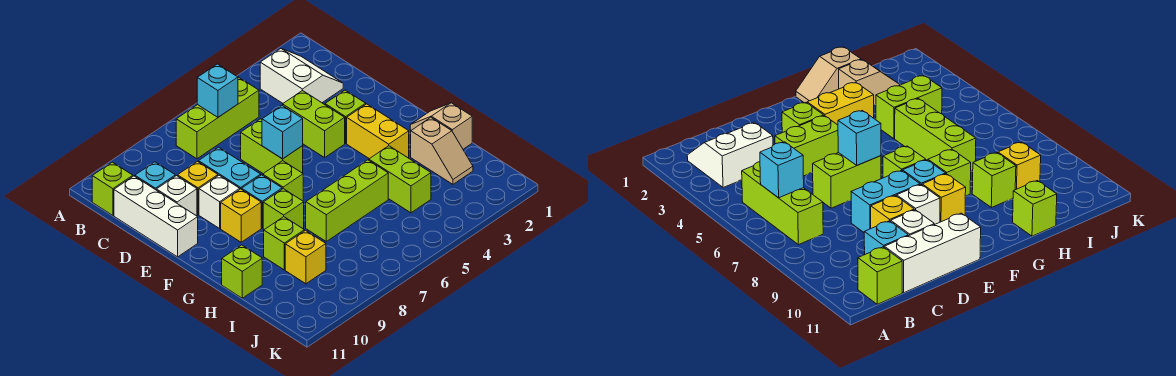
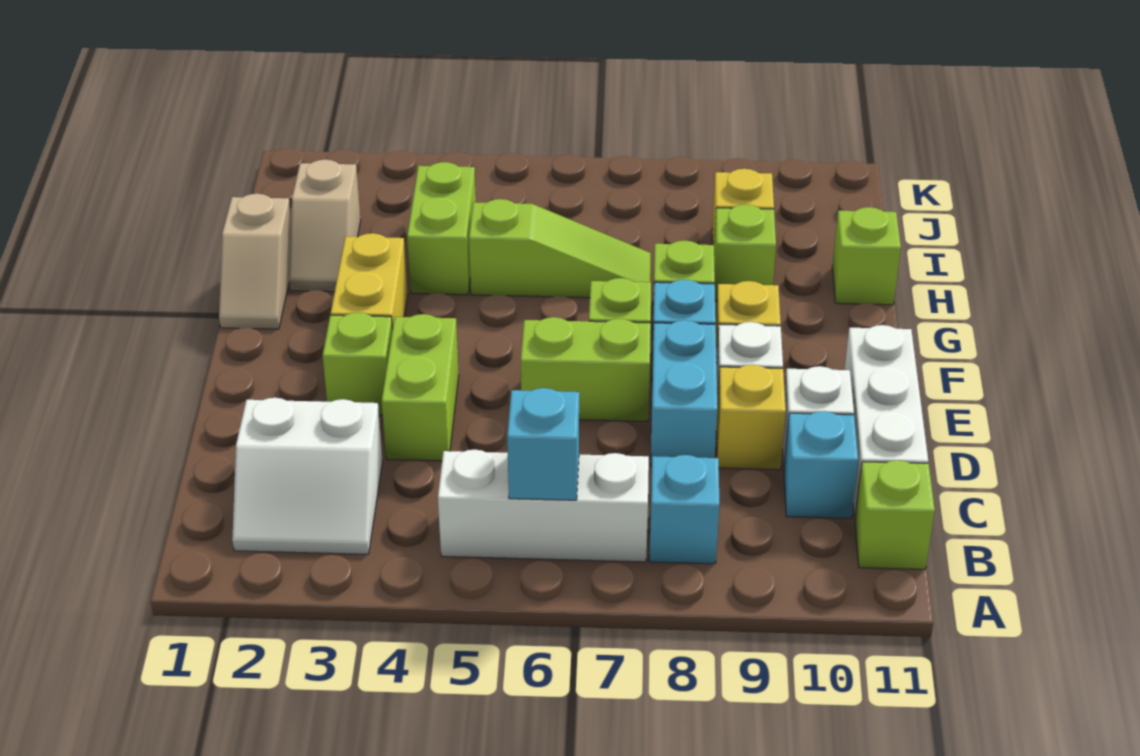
white slope B2:C3 level 1 top 3 -> white slope B2:C3 level 1 top C
lime brick B5:B7 level 1 -> white brick B5:B7 level 1
lime brick D6:E6 level 1 -> lime brick E6:E7 level 1
cyan brick E6 level 2 -> cyan brick B8 level 1
tan slope H2:I2 level 1 top H -> tan slope H2:I2 level 1 top I
lime brick H5:H7 level 1 -> lime slope H5:H7 level 1 top 5

